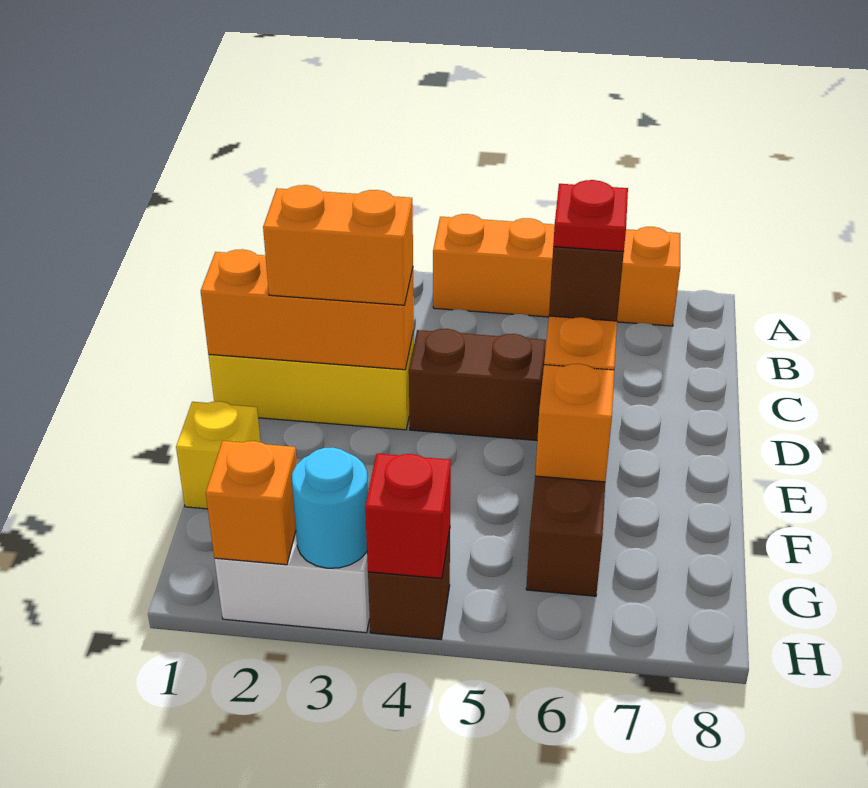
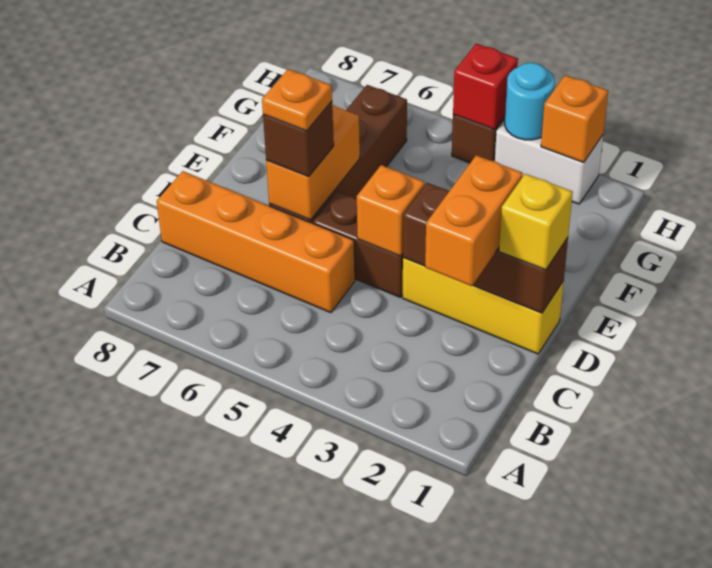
orange brick A4:A7 level 1 -> orange brick C5:C8 level 1
orange brick D1:D3 level 2 -> brown brick D1:D3 level 2
orange brick D2:D3 level 3 -> orange brick C2:D2 level 3
red plate D6 level 4 -> orange plate D6 level 4
yellow brick F1 level 1 -> yellow brick D1 level 3
orange brick F6 level 2 -> orange brick D4 level 2

